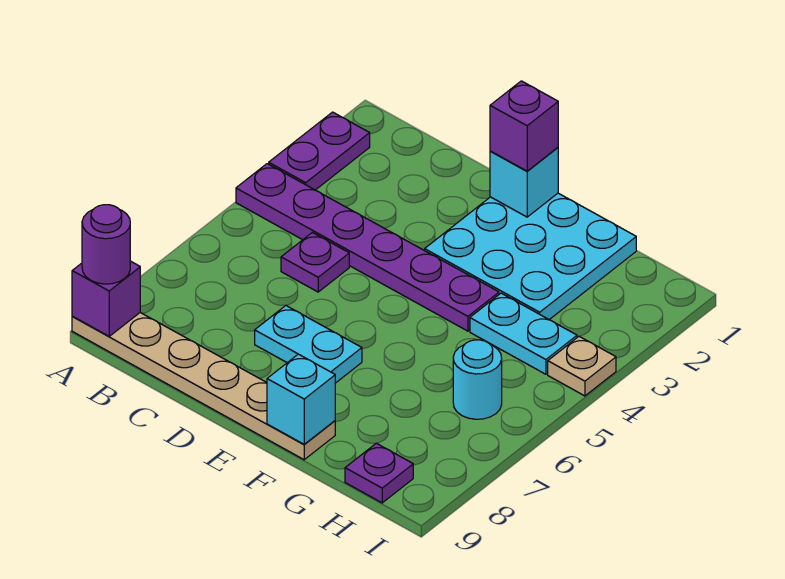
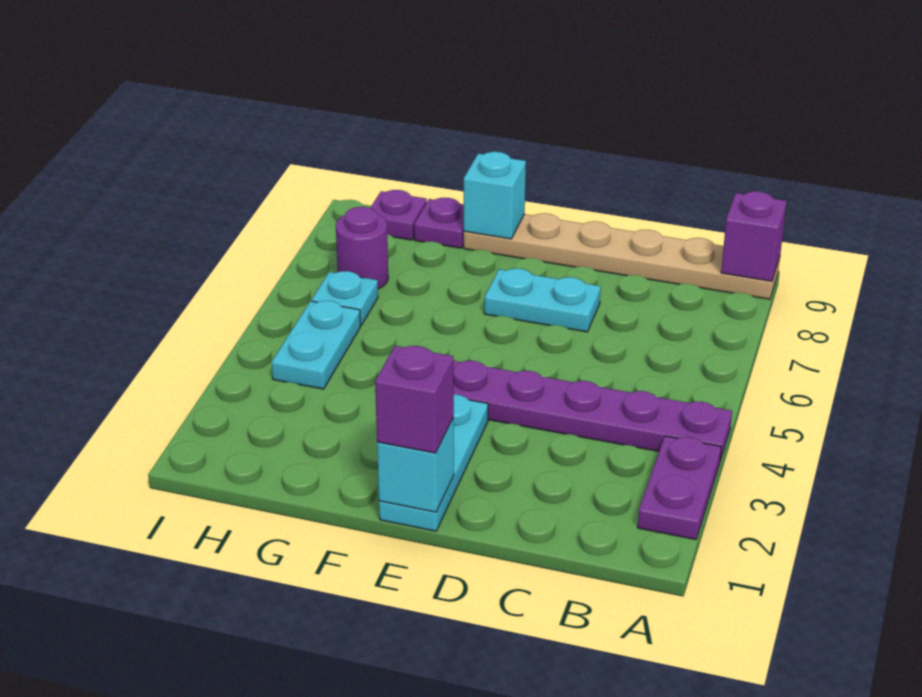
purple round brick A9 level 3 -> purple round brick H7 level 1
purple plate C5 level 1 -> purple plate G9 level 1
cyan plate E1:G3 level 1 -> cyan plate E1:E3 level 1
cyan plate G4:H4 level 1 -> cyan plate H4:H5 level 1
cyan round brick H6 level 1 -> cyan plate H6 level 1
tan plate I4 level 1 -> none

